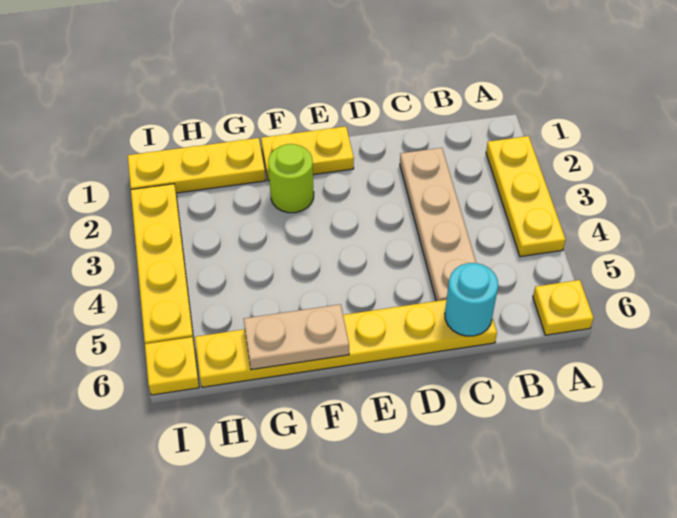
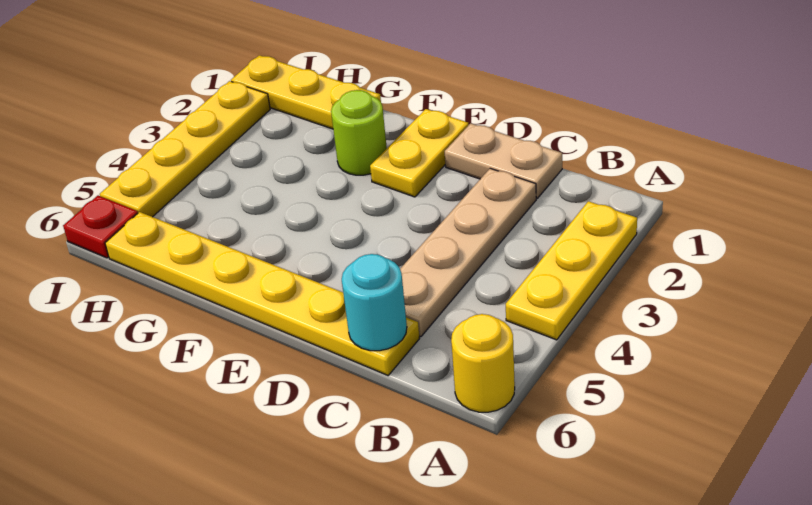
yellow plate A6 level 1 -> yellow round brick A6 level 1
yellow plate E1:F1 level 1 -> yellow plate E1:E2 level 1
tan plate F6:G6 level 2 -> tan plate C1:D1 level 1
yellow plate I6 level 1 -> red plate I6 level 1

